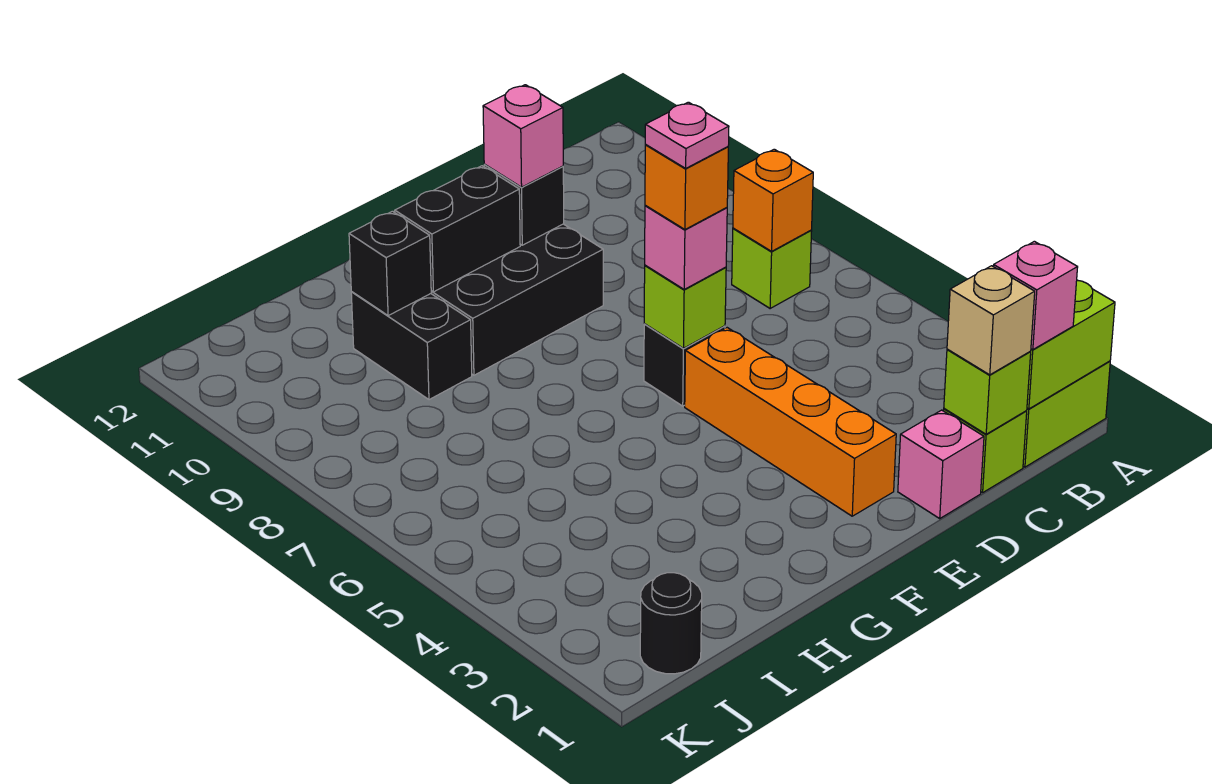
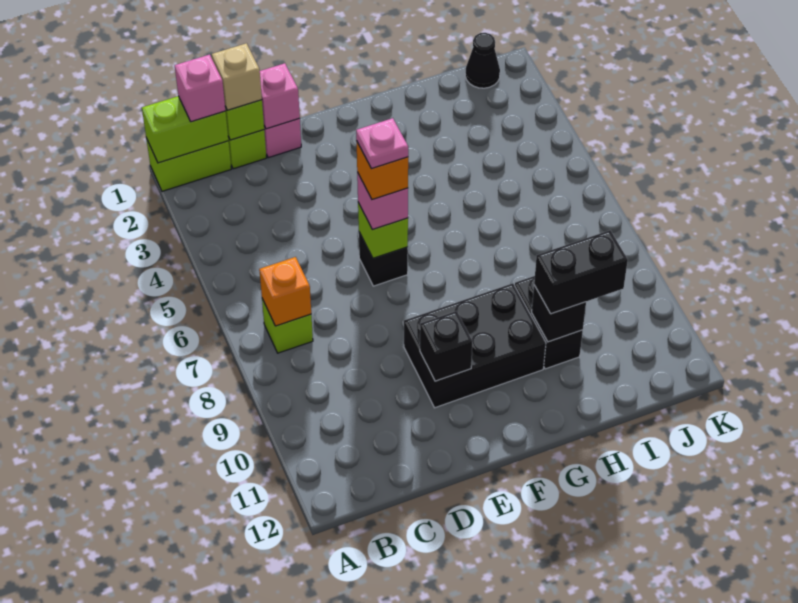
orange brick E2:E5 level 1 -> none
pink brick E10 level 3 -> pink brick D1 level 2
black brick F10:G10 level 2 -> black brick H10:I10 level 3
black round brick J1 level 1 -> black cone J1 level 1

